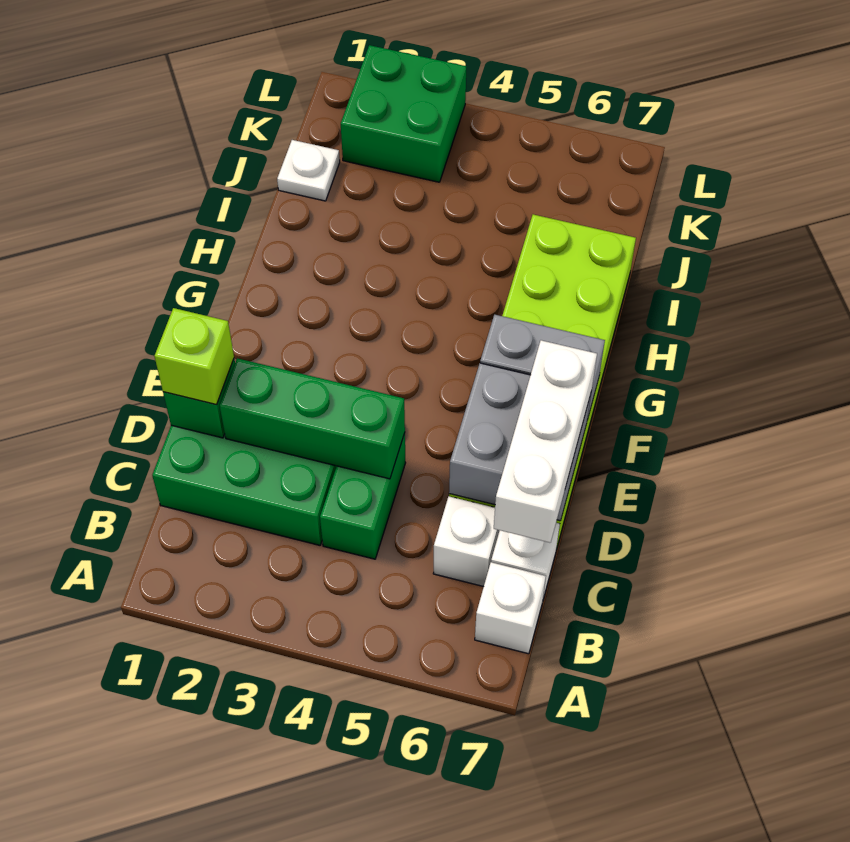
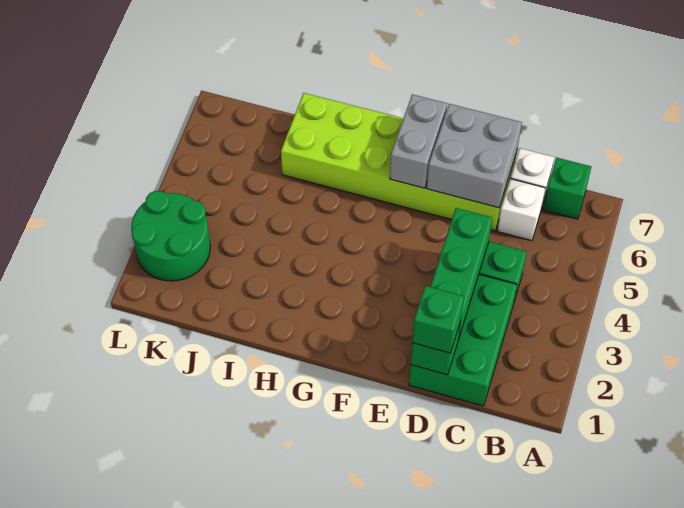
white brick B7 level 1 -> green brick B7 level 1
white brick C7:E7 level 3 -> none
lime brick D1 level 3 -> green brick D1 level 3
white plate J1 level 1 -> none
green brick K2:L3 level 1 -> green round brick K2:L3 level 1

